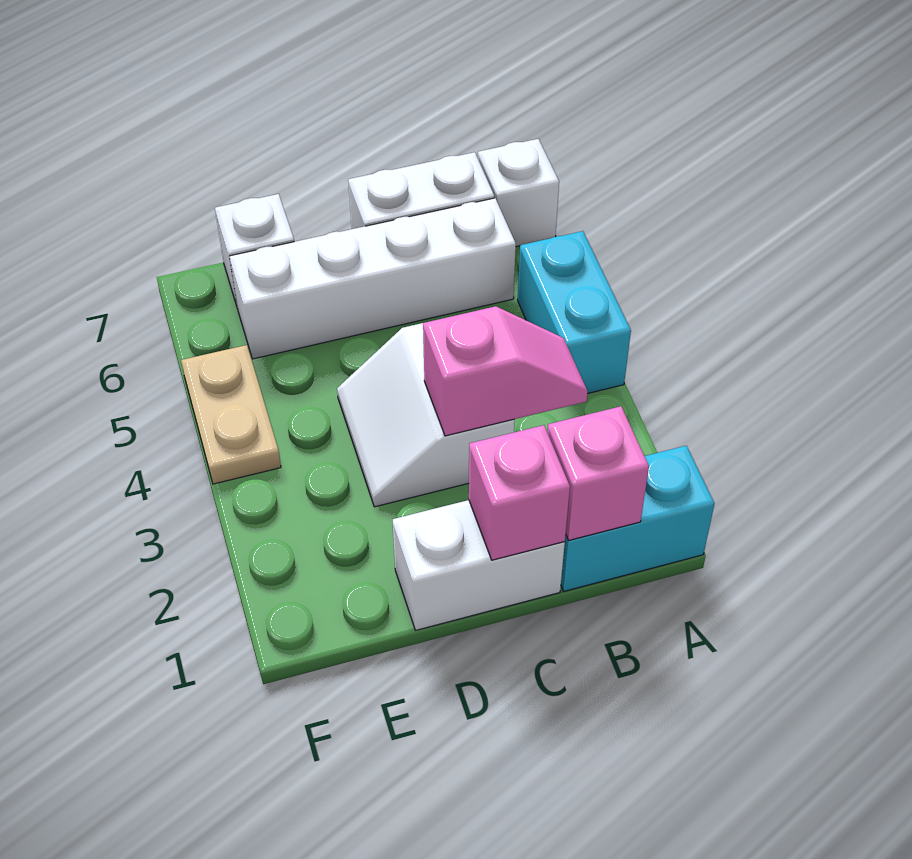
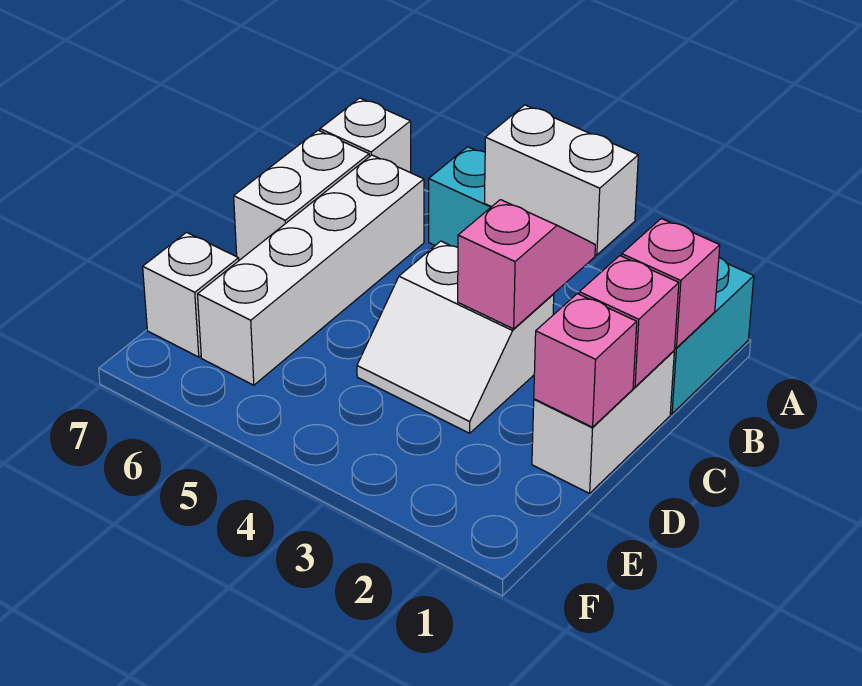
none -> white brick A3:A4 level 2
none -> pink brick D1 level 2
tan plate F4:F5 level 1 -> none

